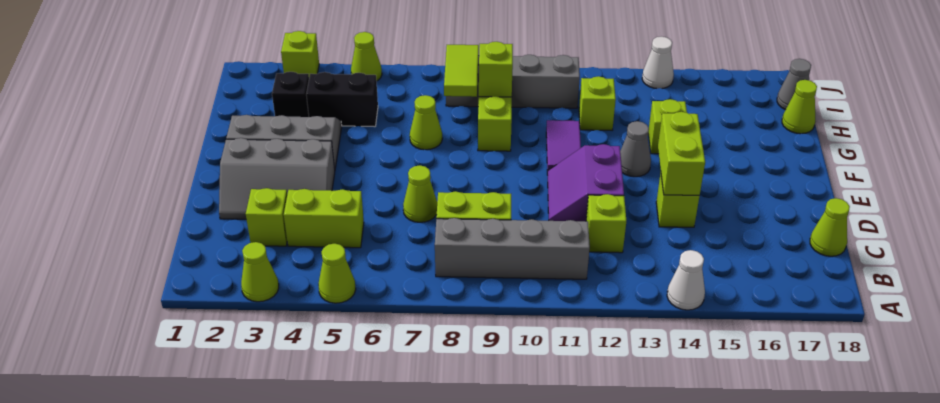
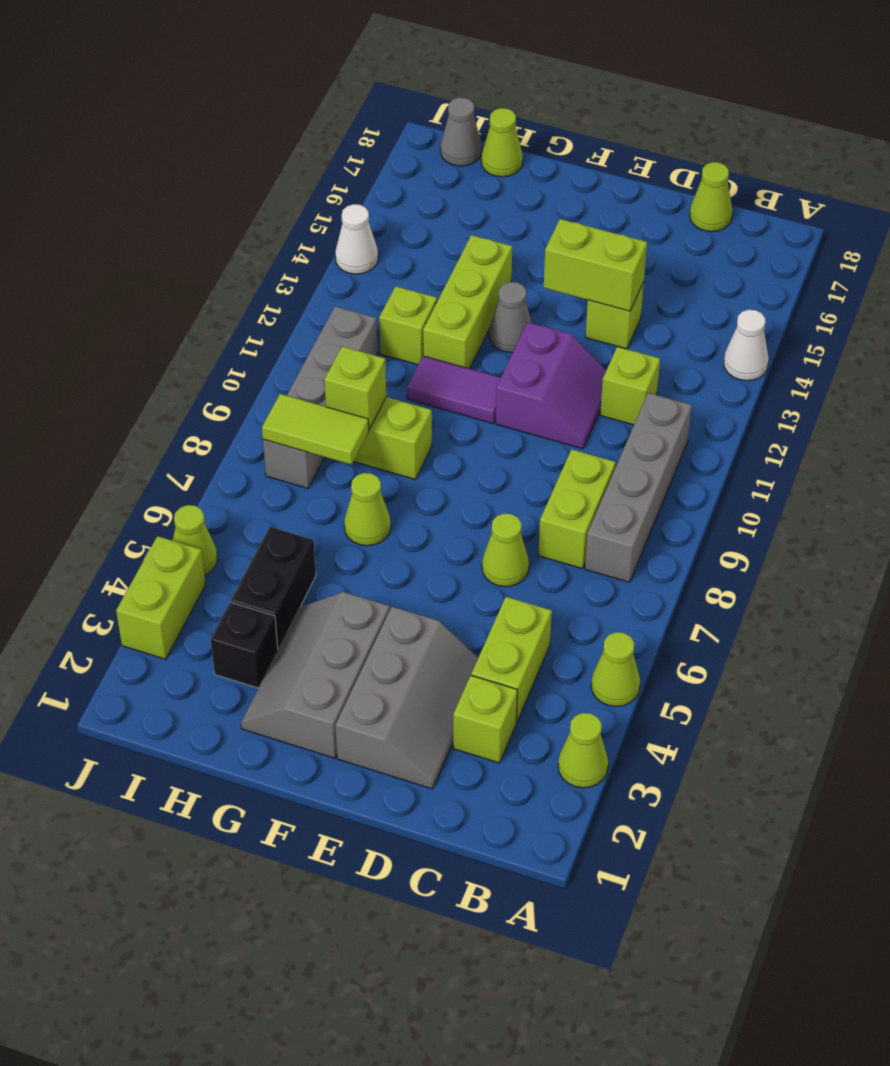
purple slope D11:E12 level 1 top 12 -> purple slope D11:E12 level 1 top E
lime brick G14 level 1 -> lime brick G12:G14 level 1
lime brick J3 level 1 -> lime brick J3:J4 level 1

